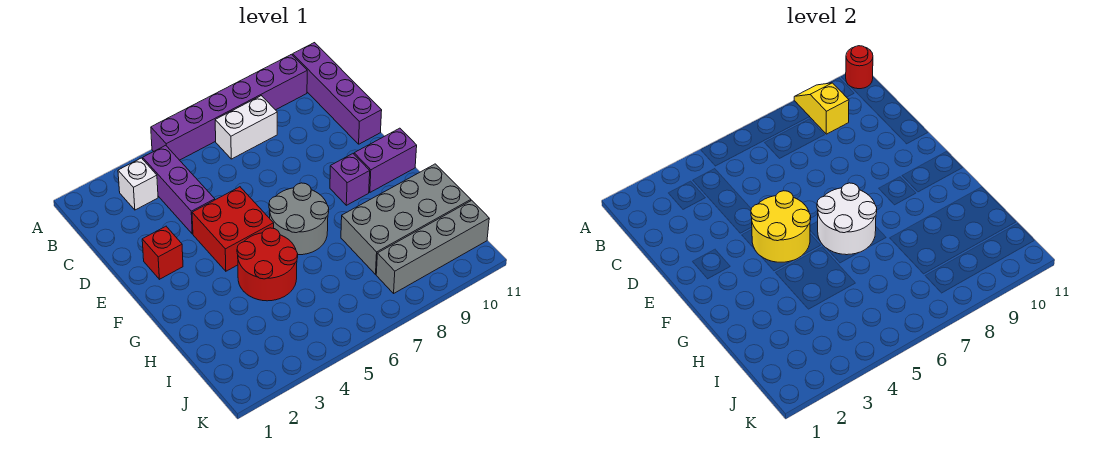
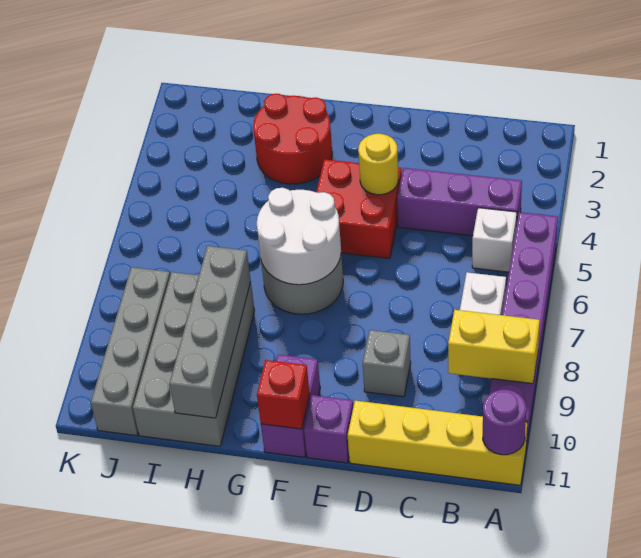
yellow slope A9:B9 level 2 top B -> yellow brick A9:B9 level 2
purple brick A11:D11 level 1 -> yellow brick A11:D11 level 1
red round brick A11 level 2 -> purple round brick A11 level 2
white brick B3 level 1 -> white brick B5 level 1
none -> grey brick D9 level 1
red brick E2 level 1 -> red brick F11 level 2
yellow round brick E4:F5 level 2 -> yellow round brick E4 level 2
purple brick F9 level 1 -> purple brick E11 level 1
red round brick G4:H5 level 1 -> red round brick G2:H3 level 1
none -> grey brick H8:H11 level 2

